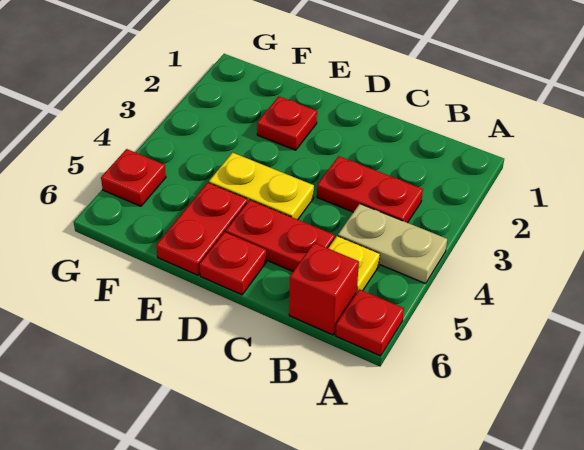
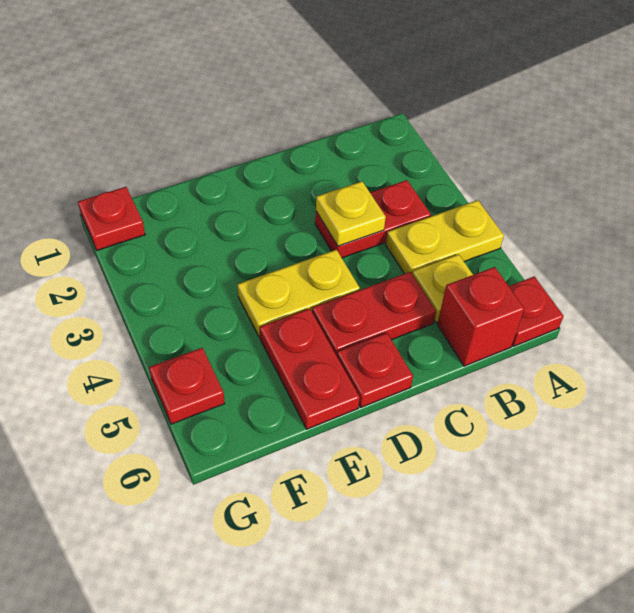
tan plate A4:B4 level 1 -> yellow plate A4:B4 level 1
none -> yellow plate C3 level 2
red plate E2 level 1 -> red plate G1 level 1

